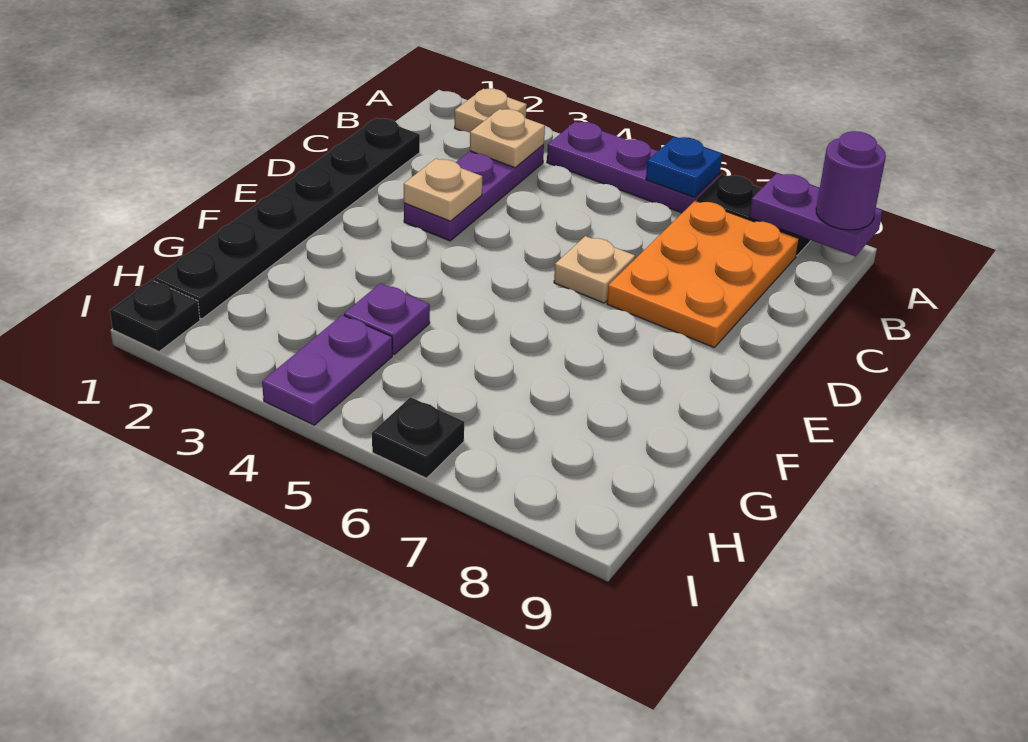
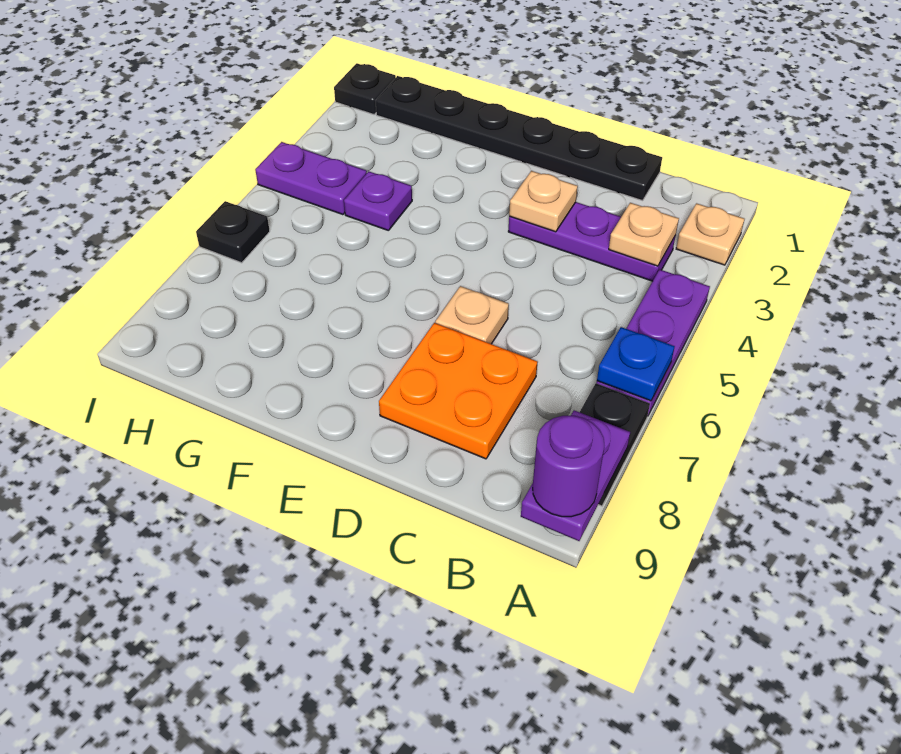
orange plate B7:D8 level 1 -> orange plate C7:D8 level 1

